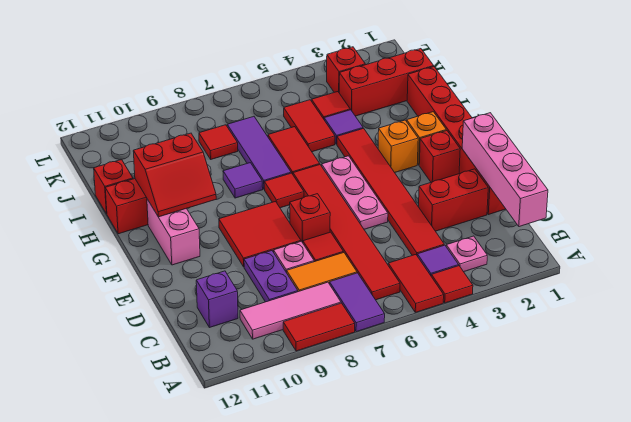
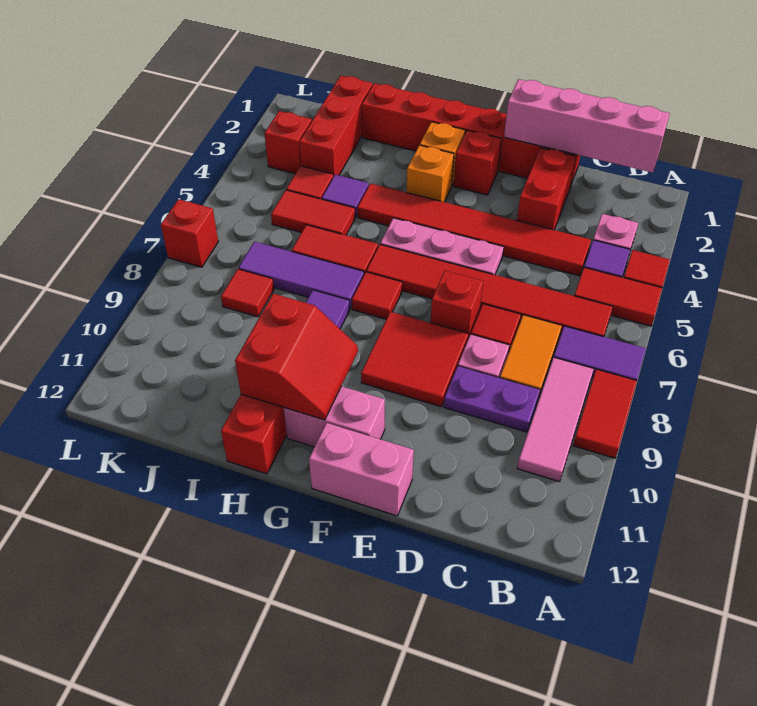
purple brick C11 level 1 -> none
none -> pink brick E12:F12 level 1
red brick I12 level 1 -> red brick L7 level 1

